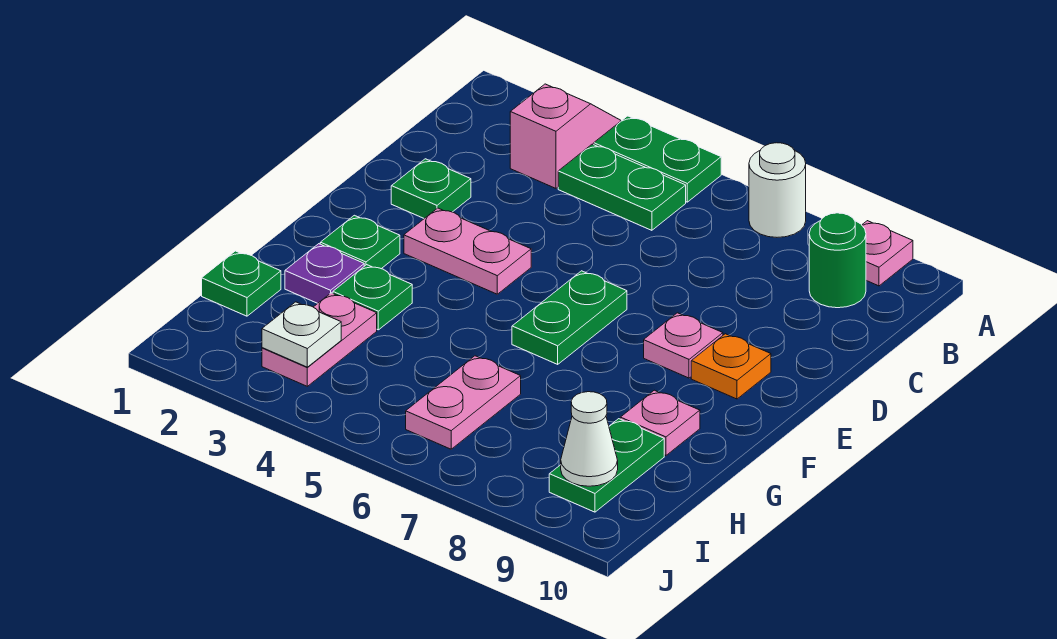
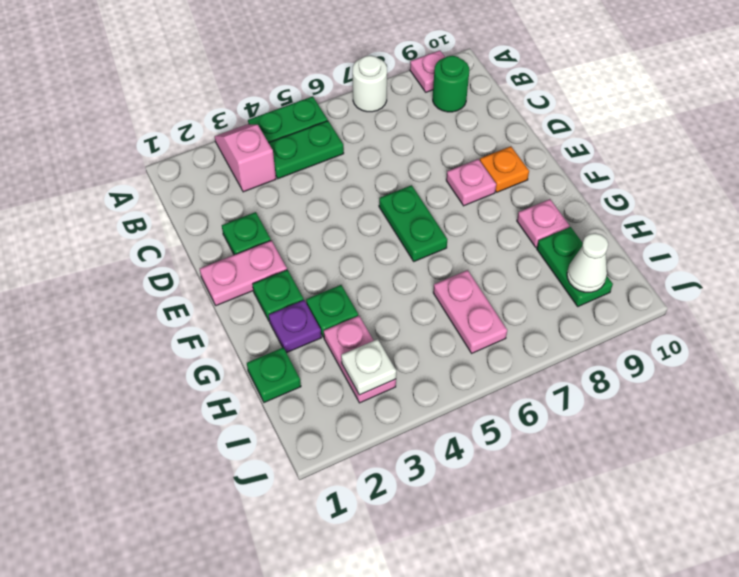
pink plate E3:E4 level 1 -> pink plate E1:E2 level 1

